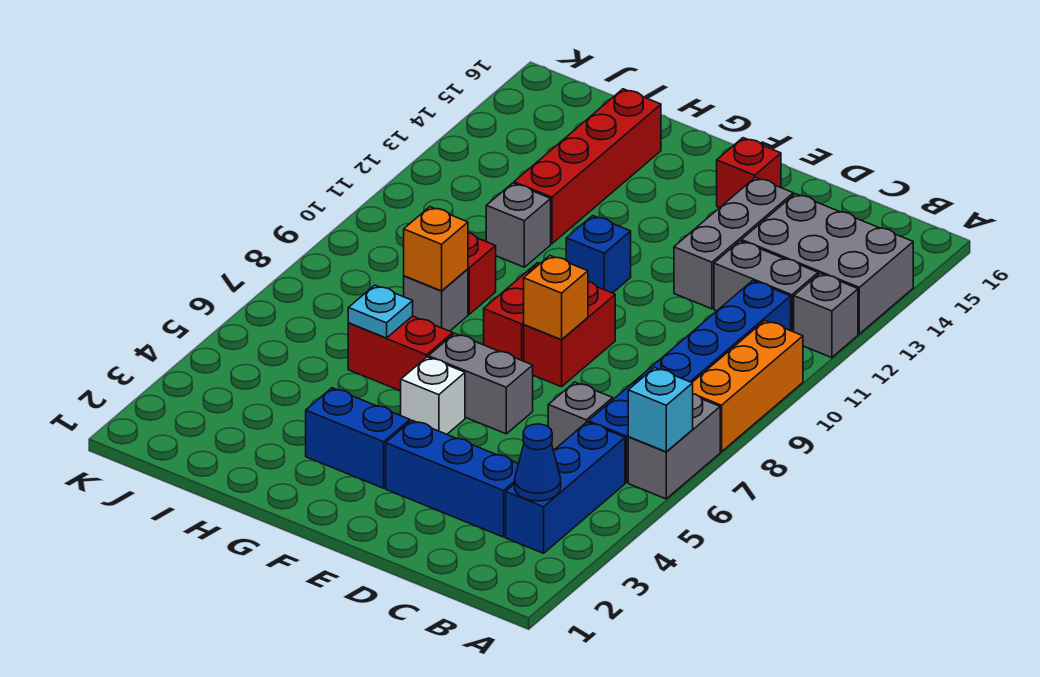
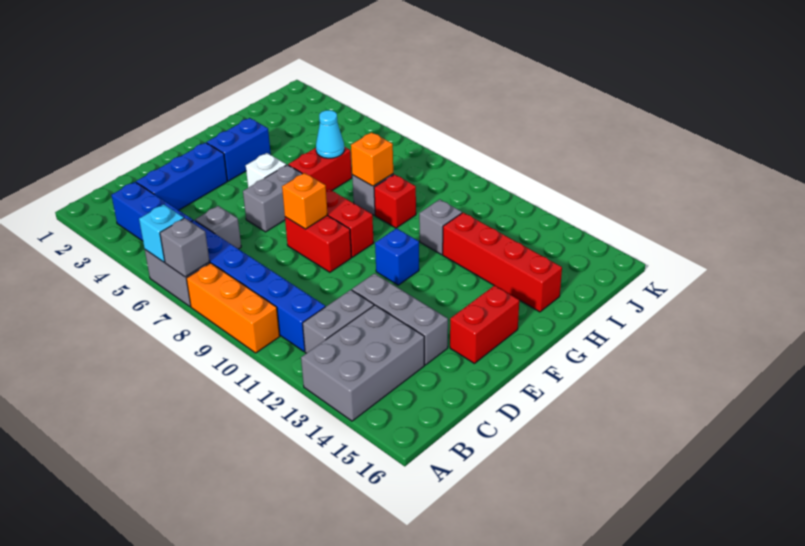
grey brick A12 level 1 -> grey brick A7 level 2
blue cone B3 level 2 -> none
red brick E15 level 1 -> red brick E15:F15 level 1
cyan plate H6 level 2 -> cyan cone H6 level 2

